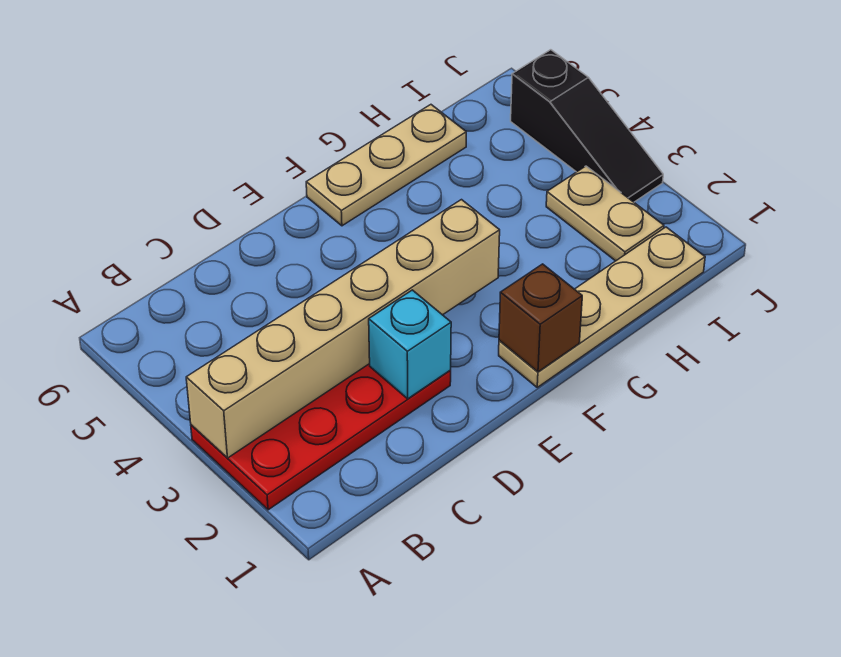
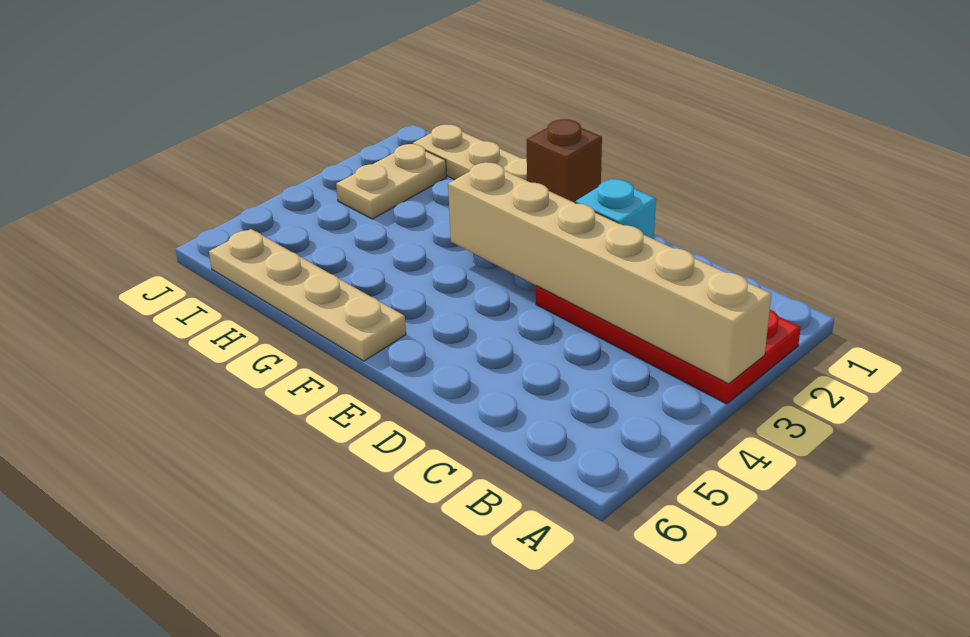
tan plate F6:H6 level 1 -> tan plate F6:I6 level 1
black slope J3:J5 level 1 top 5 -> none

